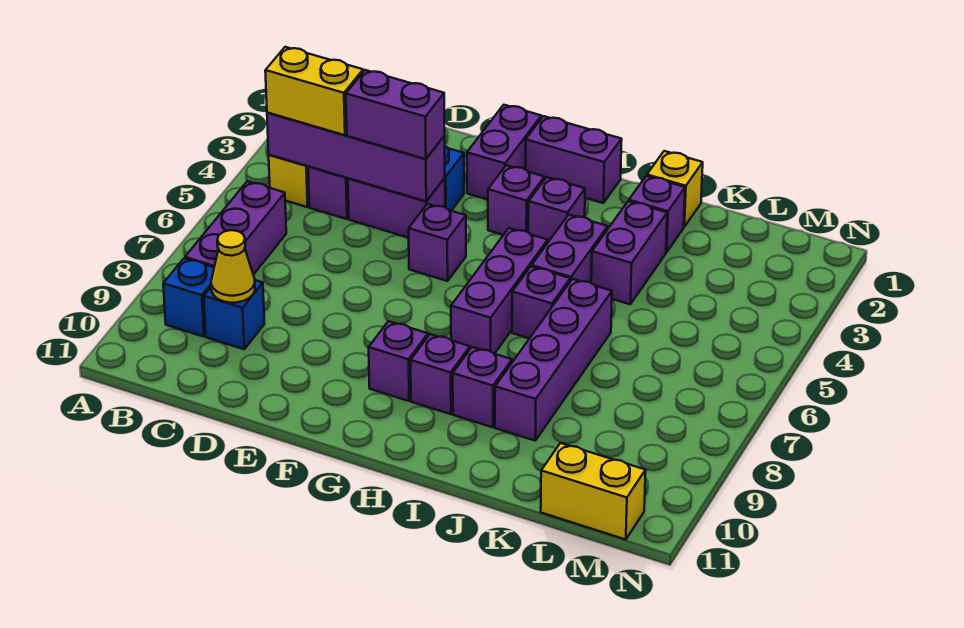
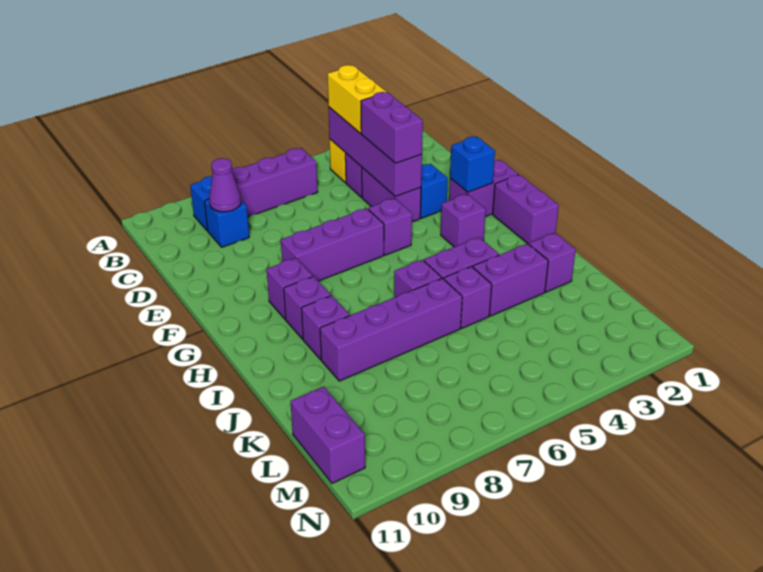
yellow cone C9 level 2 -> purple cone C9 level 2
none -> blue brick F2 level 2
purple brick H3 level 1 -> purple brick J5 level 1
purple brick H5:H7 level 1 -> purple brick F6:F8 level 1
yellow brick J1 level 1 -> none
yellow brick L11:M11 level 1 -> purple brick L11:M11 level 1

